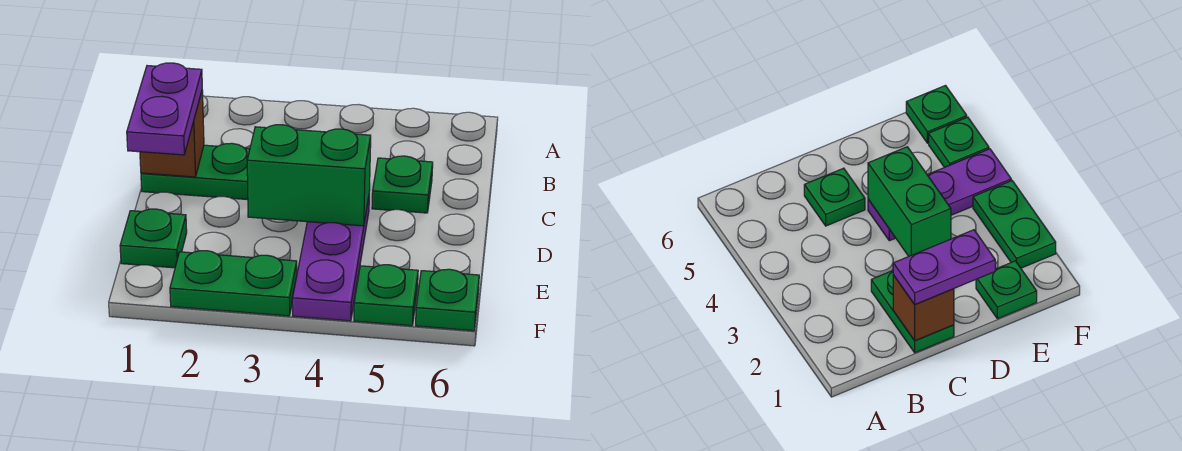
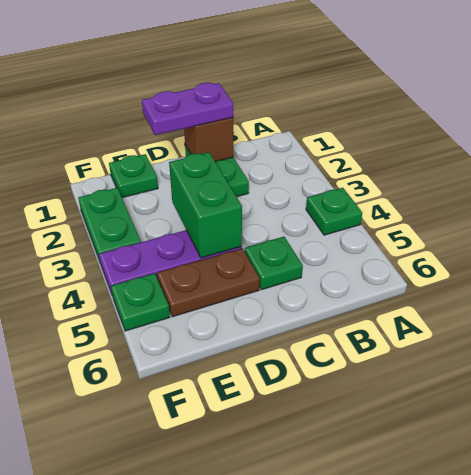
none -> brown plate D5:E5 level 1
green plate F6 level 1 -> green plate A4 level 1

